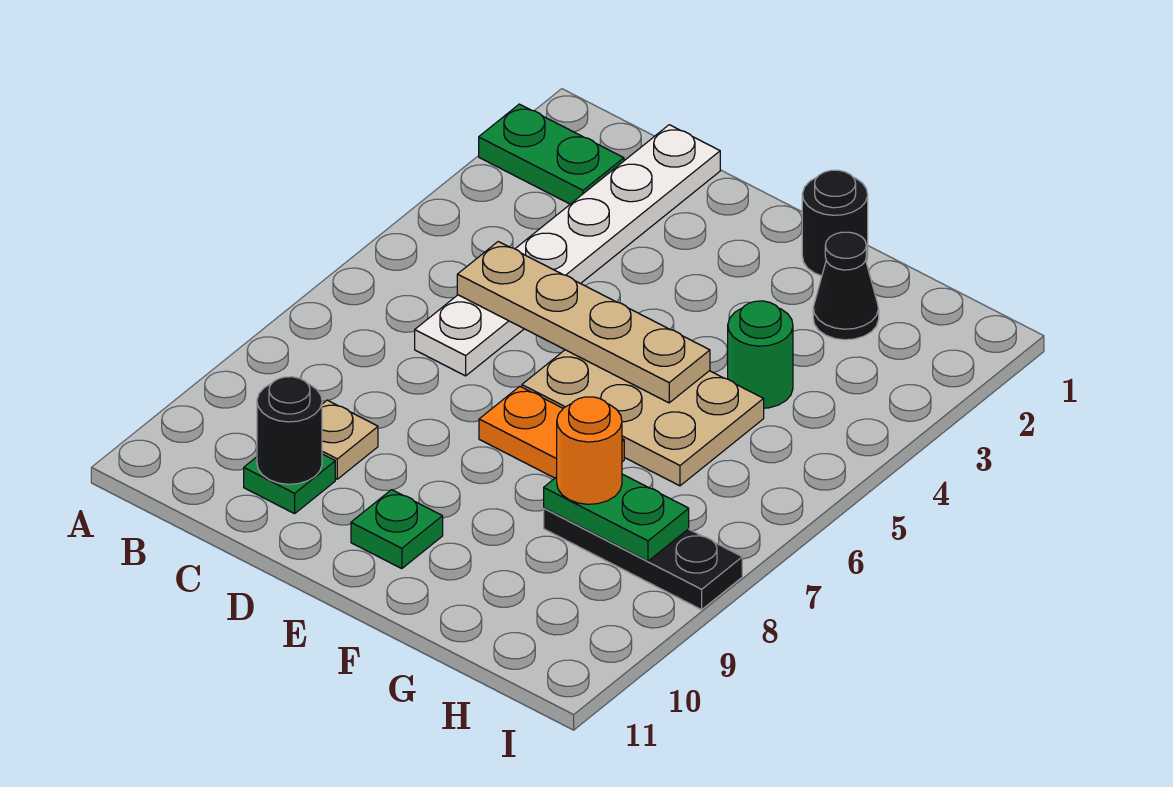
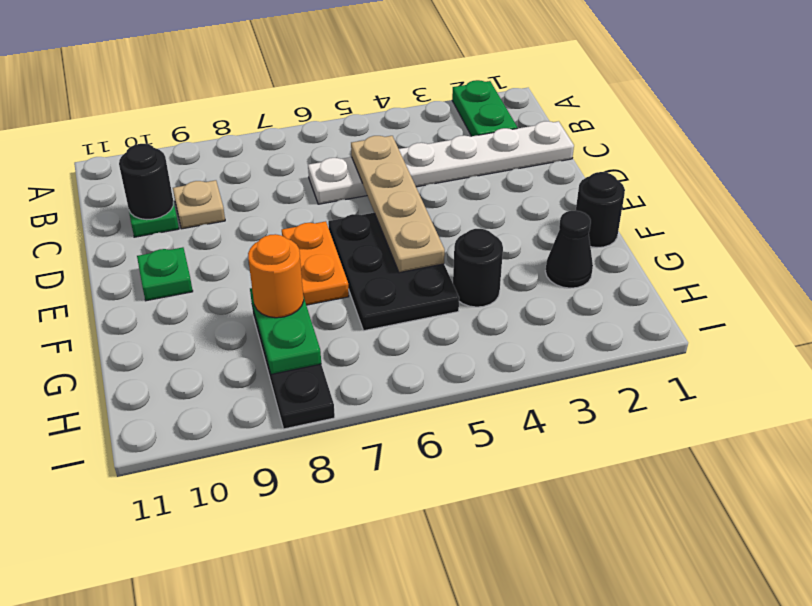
tan plate E5:G6 level 1 -> black plate E5:G6 level 1
green round brick G4 level 1 -> black round brick G4 level 1

